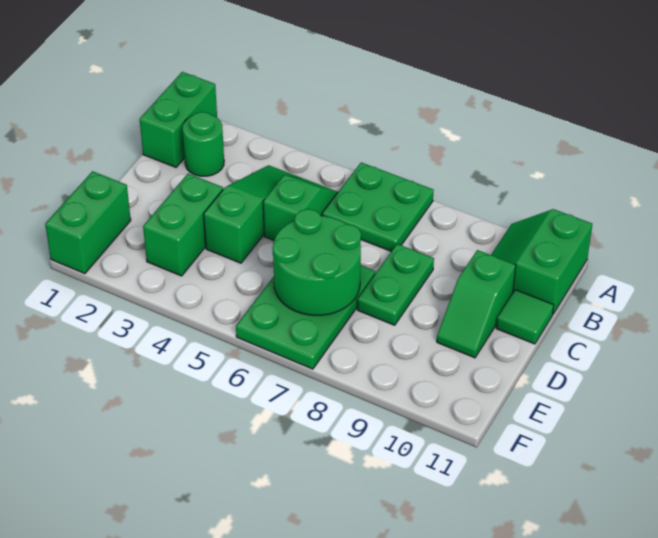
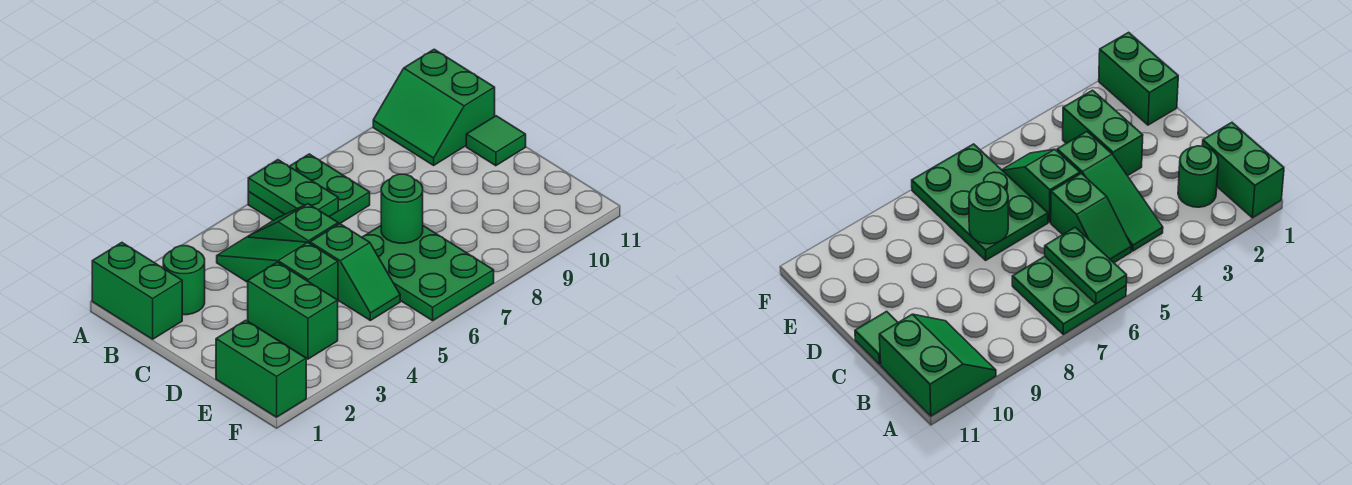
green plate C8:D8 level 1 -> green plate A6:B6 level 2
green slope C10:D10 level 1 top C -> green slope D5:E5 level 1 top D
green round brick D6:E7 level 2 -> green round brick D7 level 2

